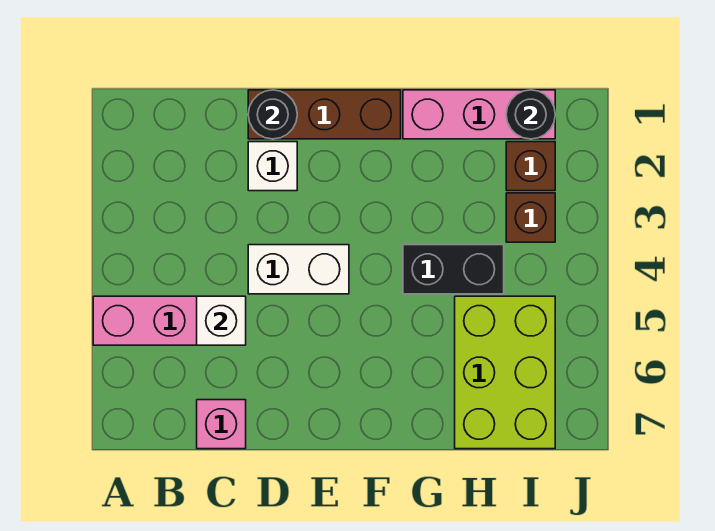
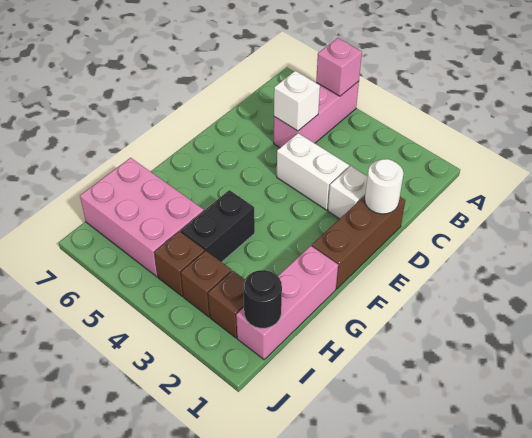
pink brick C7 level 1 -> pink brick A5 level 2
black round brick D1 level 2 -> white round brick D1 level 2
white brick D4:E4 level 1 -> white brick D3:D4 level 1
lime brick H5:I7 level 1 -> pink brick H5:I7 level 1
none -> brown brick I4 level 1

